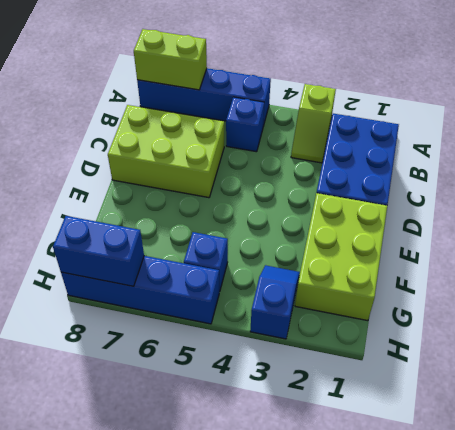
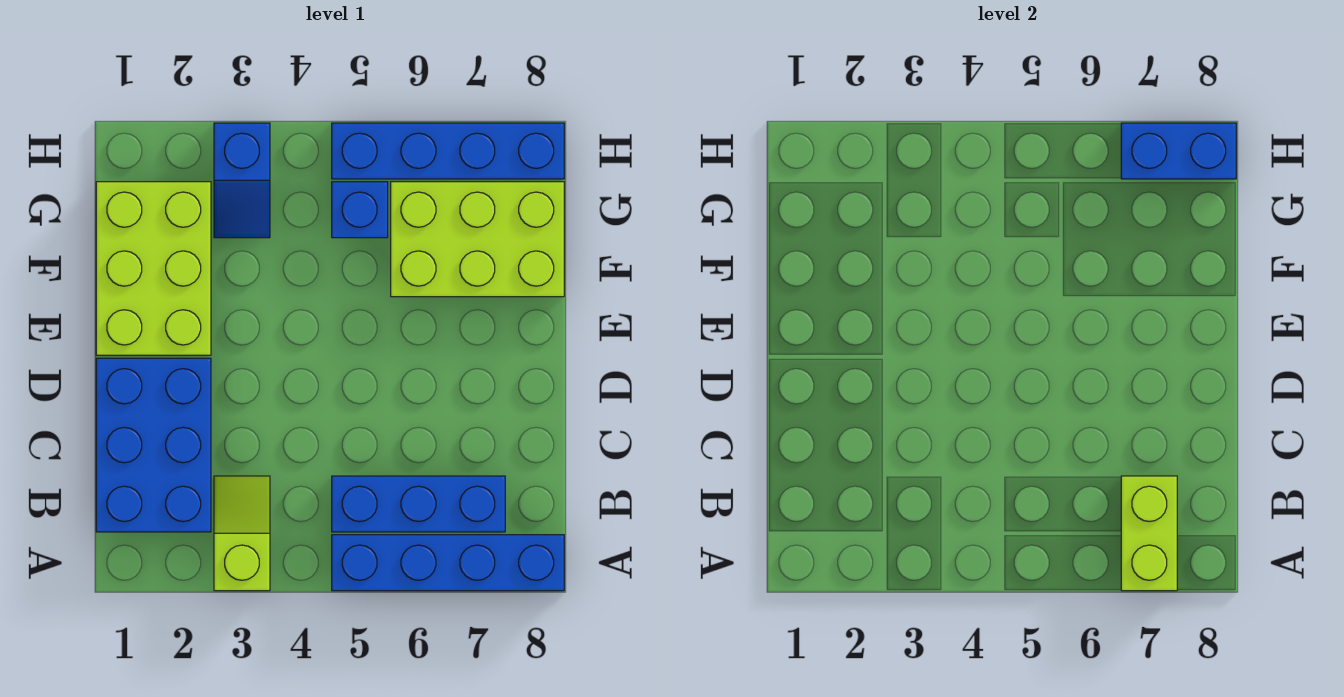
lime brick A7:A8 level 2 -> lime brick A7:B7 level 2
blue brick B5 level 1 -> blue brick B5:B7 level 1
lime brick C6:D8 level 1 -> lime brick F6:G8 level 1

